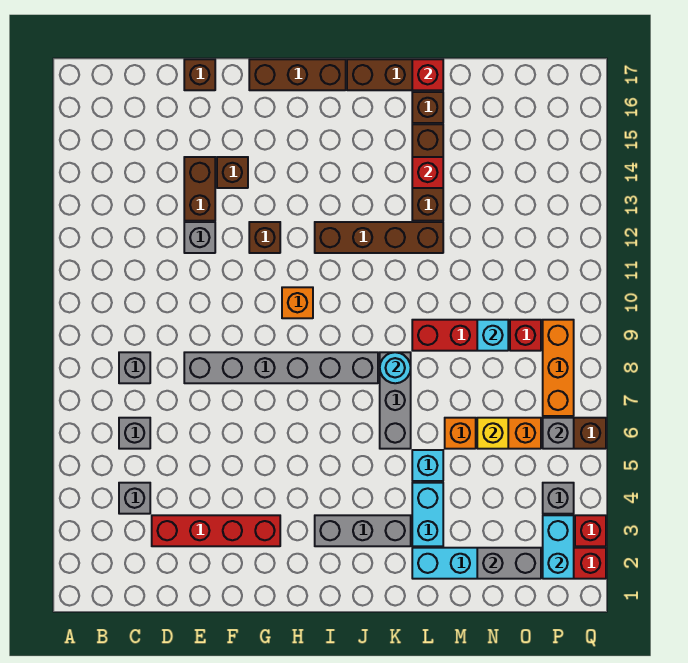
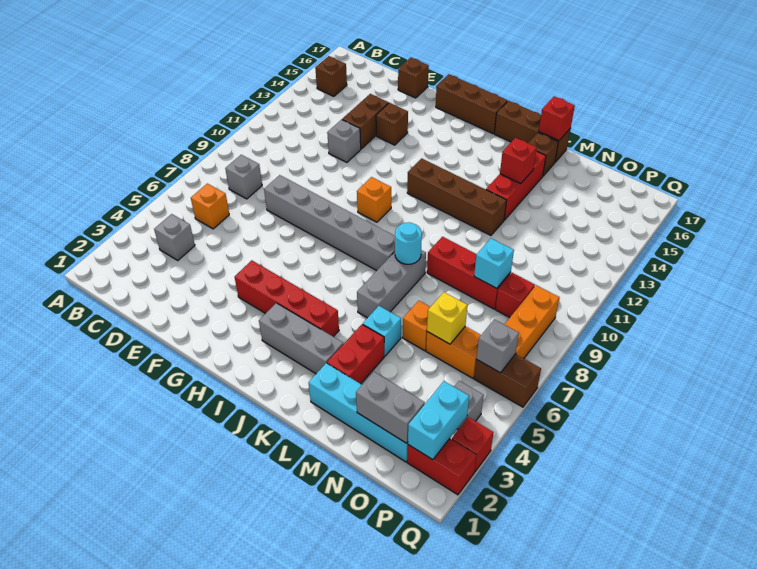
grey brick C6 level 1 -> orange brick C6 level 1
red brick D3:G3 level 1 -> red brick G4:J4 level 1
brown brick G12 level 1 -> brown brick B15 level 1
cyan brick L3:L4 level 1 -> red brick L3:L4 level 1
brown brick L13:L15 level 1 -> red brick L13:L15 level 1

